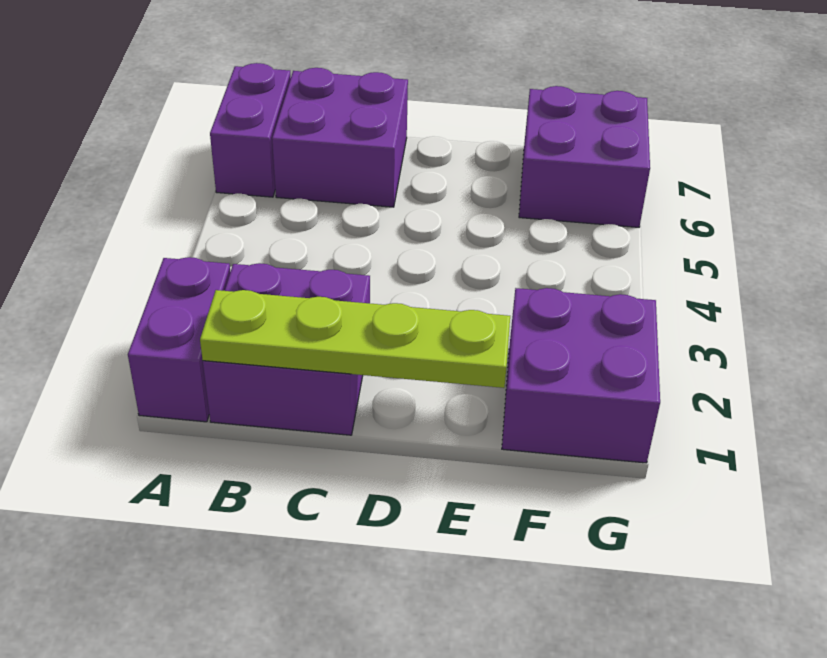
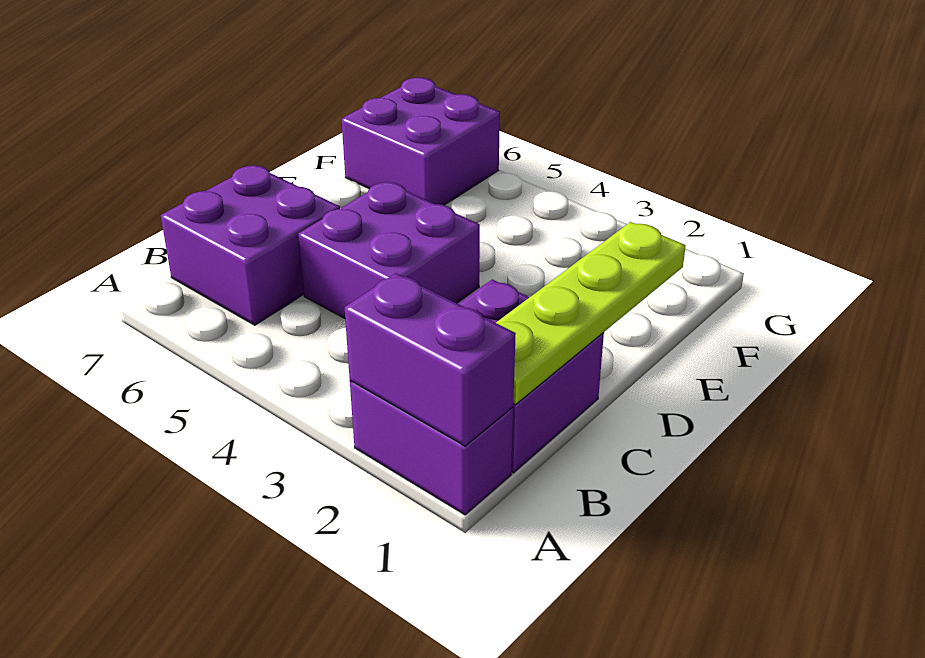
purple brick A6:A7 level 1 -> purple brick A1:A2 level 2
purple brick F1:G2 level 1 -> purple brick C4:D5 level 1

